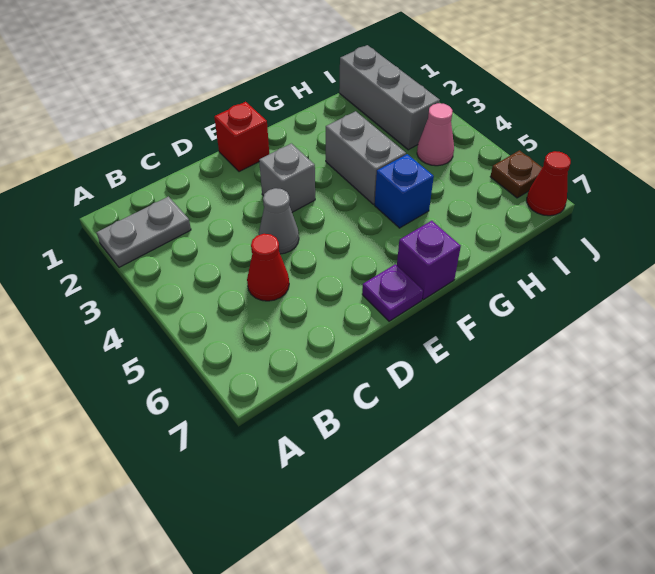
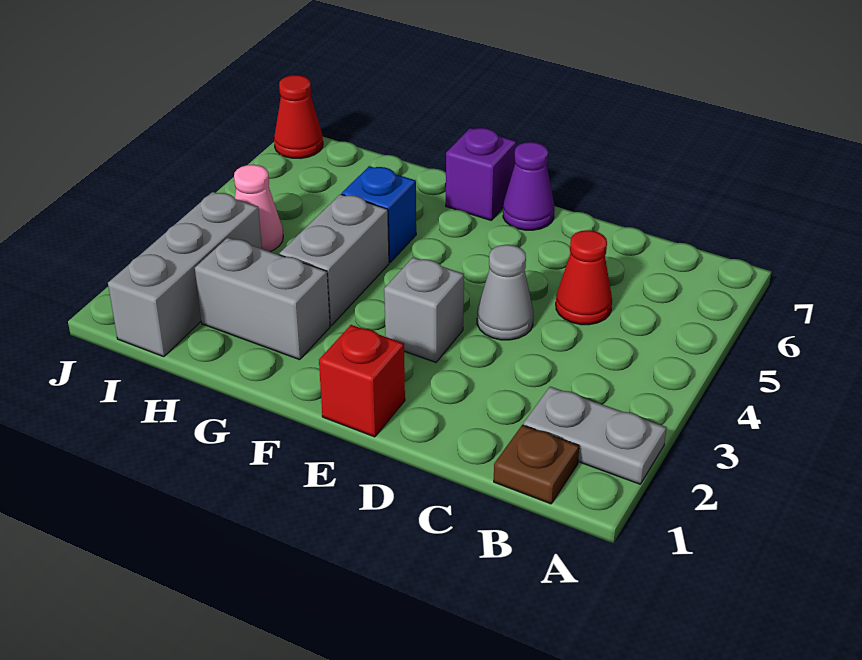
purple plate E7 level 1 -> purple cone E7 level 1
none -> grey brick G2:H2 level 1
brown plate J6 level 1 -> brown plate B1 level 1

